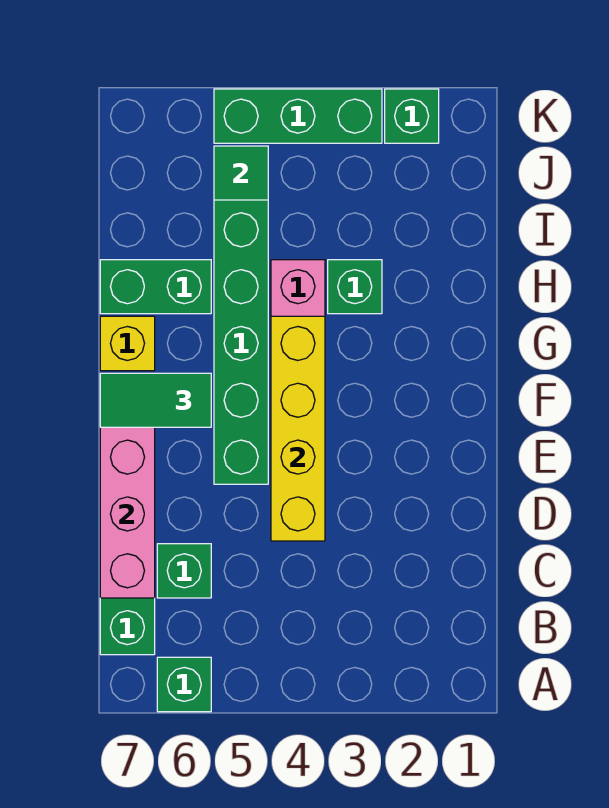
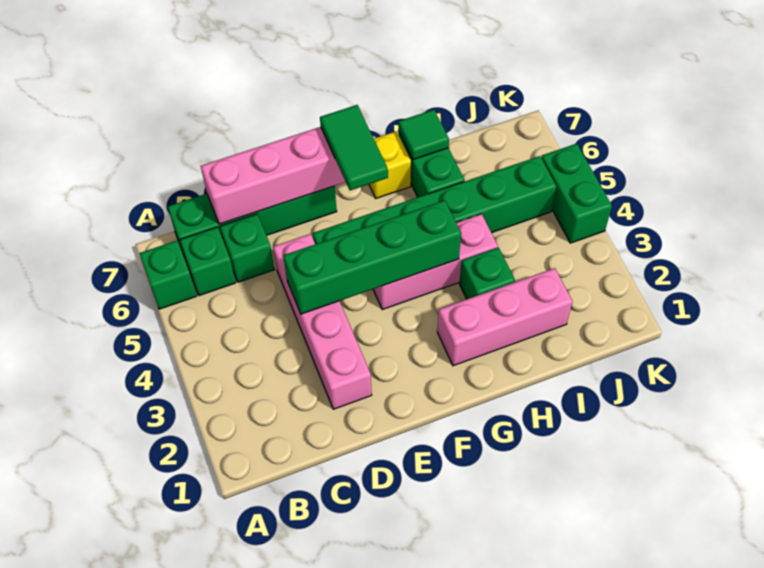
none -> pink brick D2:D5 level 1
yellow brick D4:G4 level 2 -> green brick D4:G4 level 2
none -> pink brick G2:I2 level 1
green tile J5 level 2 -> green tile H7 level 2
green brick K2 level 1 -> green brick B6 level 1
green brick K3:K5 level 1 -> green brick K4:K5 level 1

